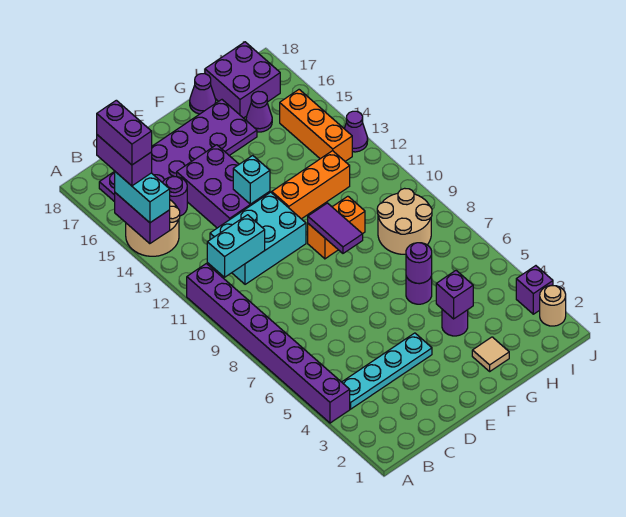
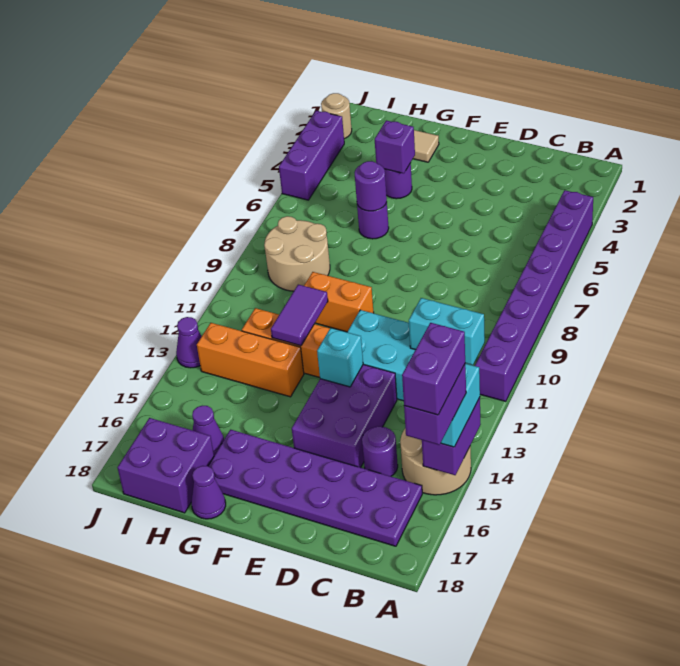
cyan plate B4:E4 level 1 -> none
purple tile F9:F10 level 2 -> purple tile G11:G12 level 2
orange brick I13:I15 level 1 -> orange brick G13:I13 level 1
purple brick J3 level 1 -> purple brick J3:J5 level 1

